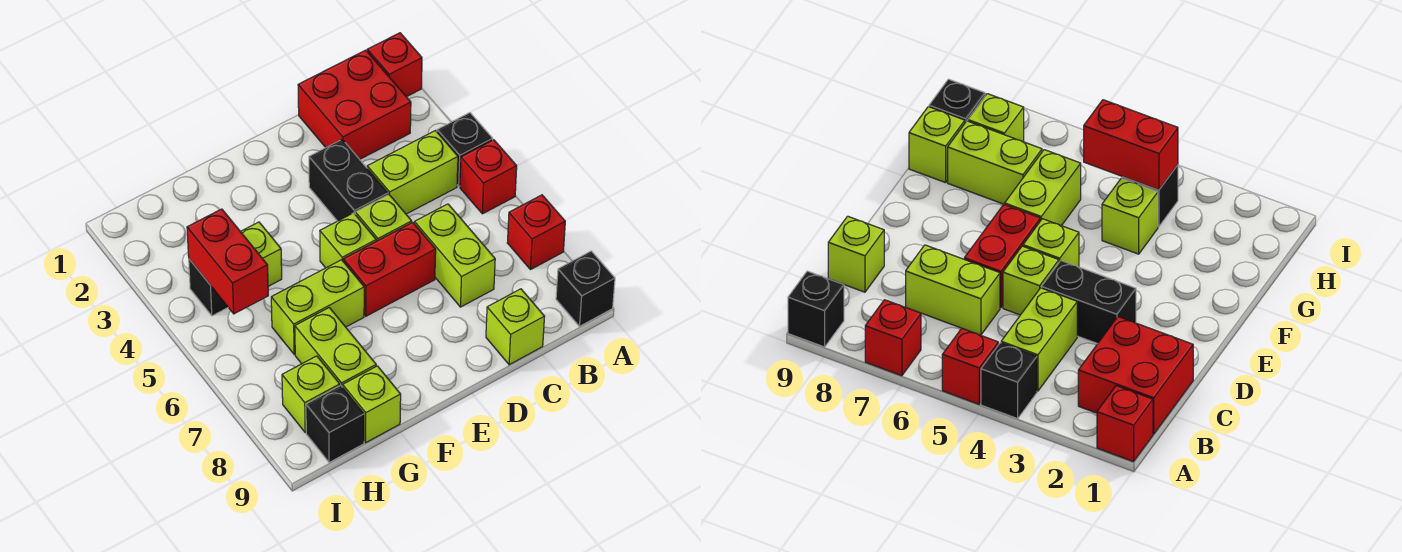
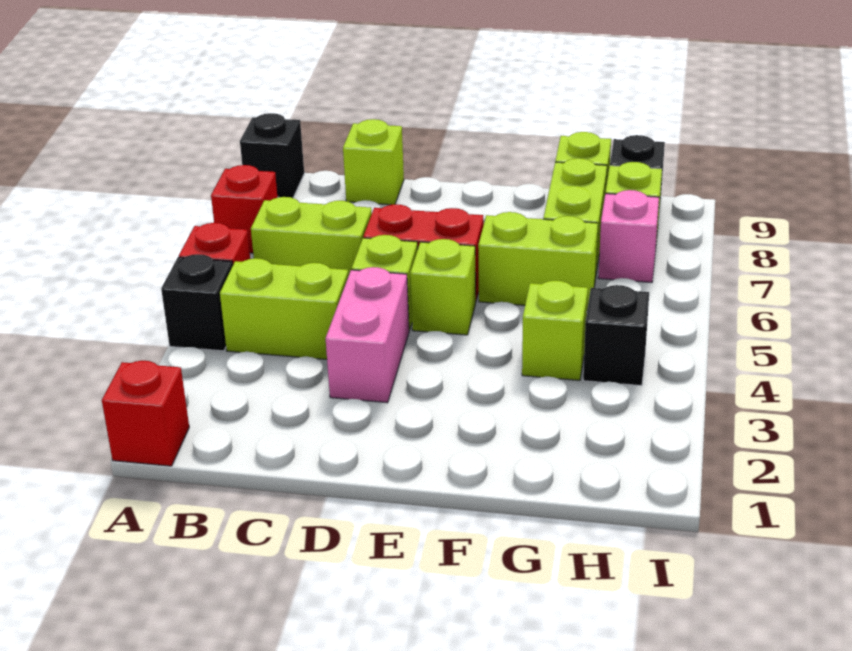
red brick B1:C2 level 1 -> none
lime brick C6:C7 level 1 -> lime brick B6:C6 level 1
black brick D3:D4 level 1 -> pink brick D3:D4 level 1
red brick H4:H5 level 2 -> none
none -> pink brick H7 level 1

